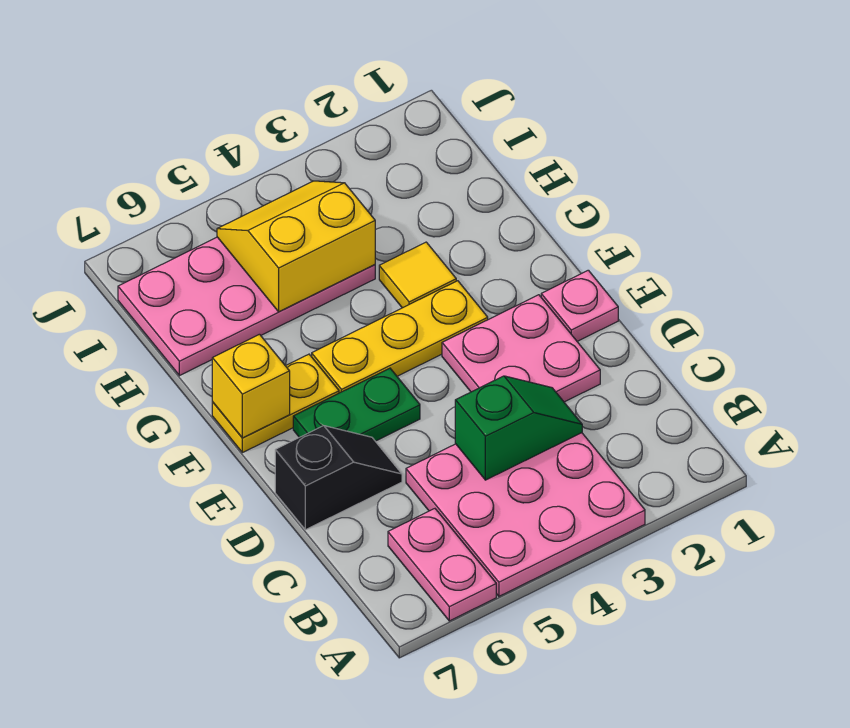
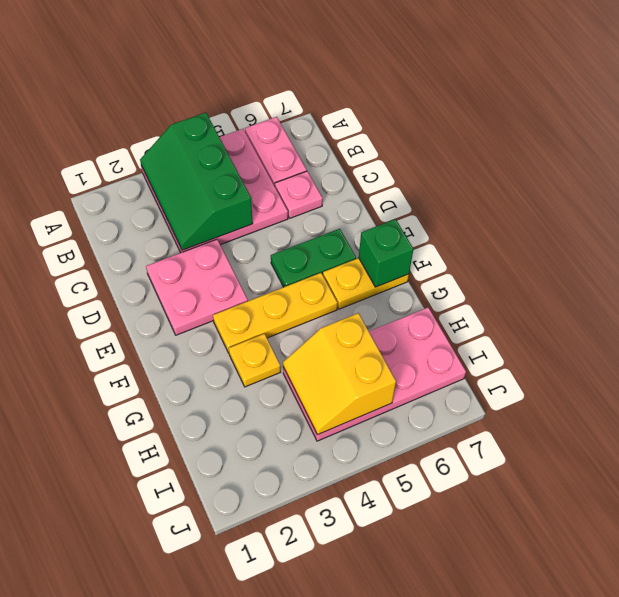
green slope C3:C4 level 2 top 4 -> green slope A3:C4 level 2 top 4
black slope D6:D7 level 1 top 7 -> none
pink plate E1 level 1 -> pink plate C6 level 1
yellow brick F7 level 2 -> green brick F7 level 2
yellow tile G3 level 1 -> yellow plate G3 level 1
yellow slope H4:I5 level 2 top H -> yellow slope H4:I5 level 2 top 5

